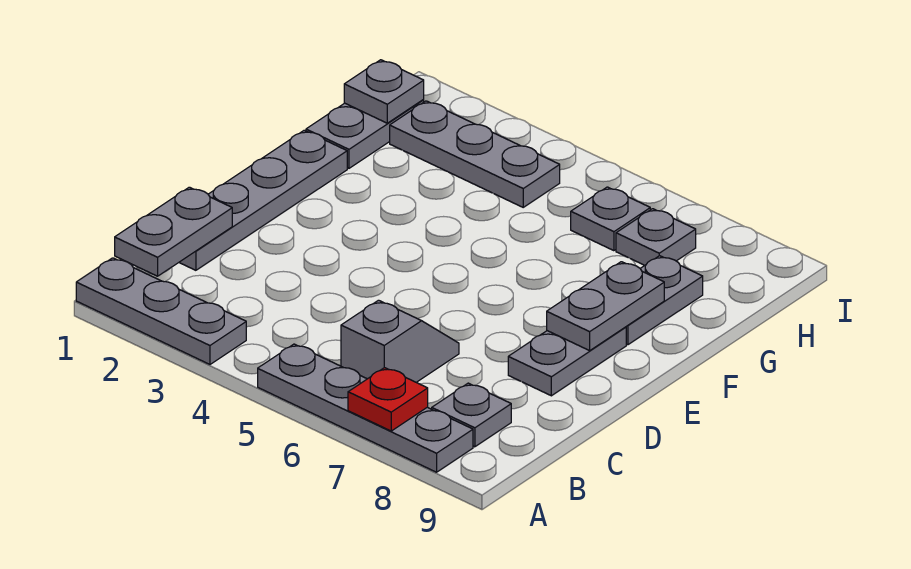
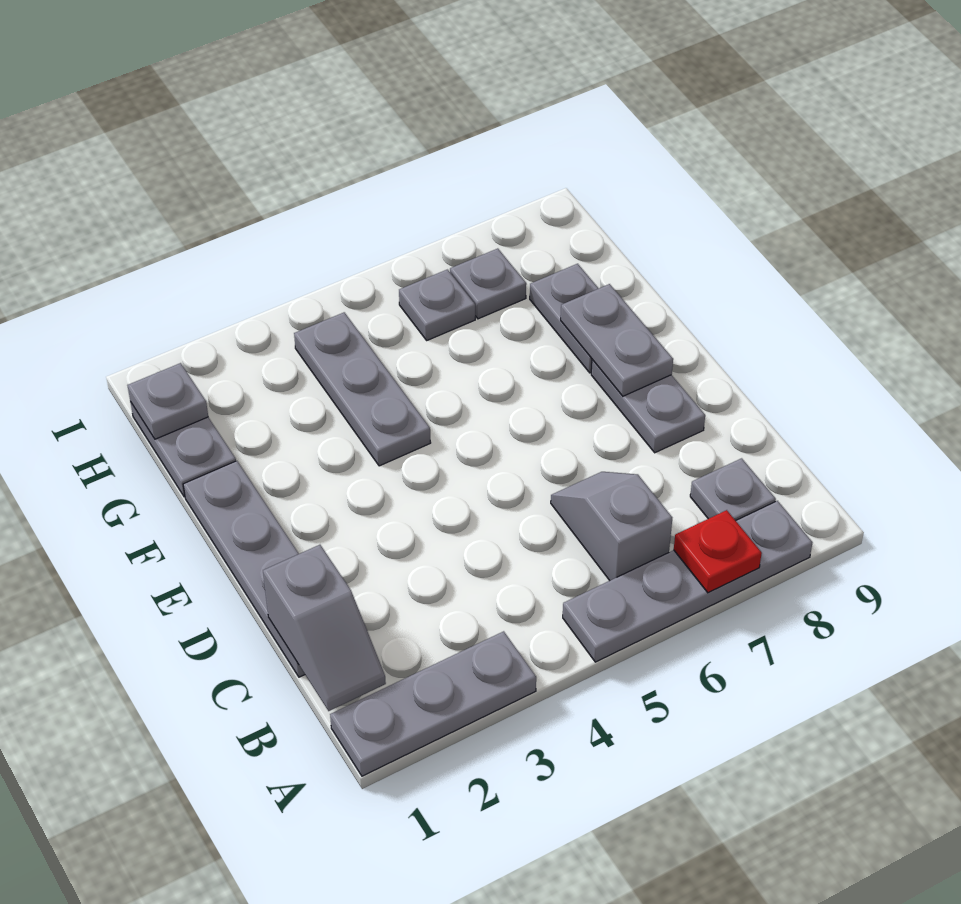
grey plate B1:C1 level 2 -> grey slope B1:C1 level 2 top C
grey plate H2:H4 level 1 -> grey plate F4:H4 level 1

